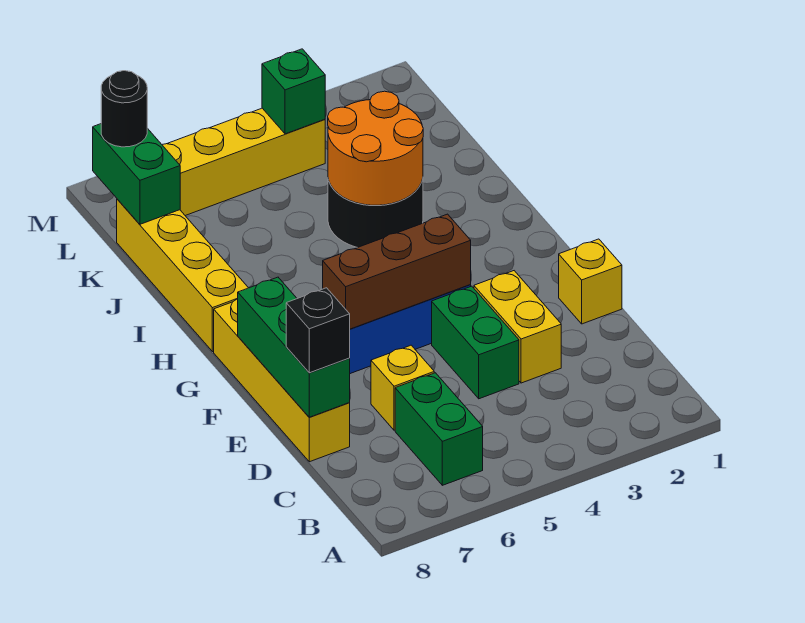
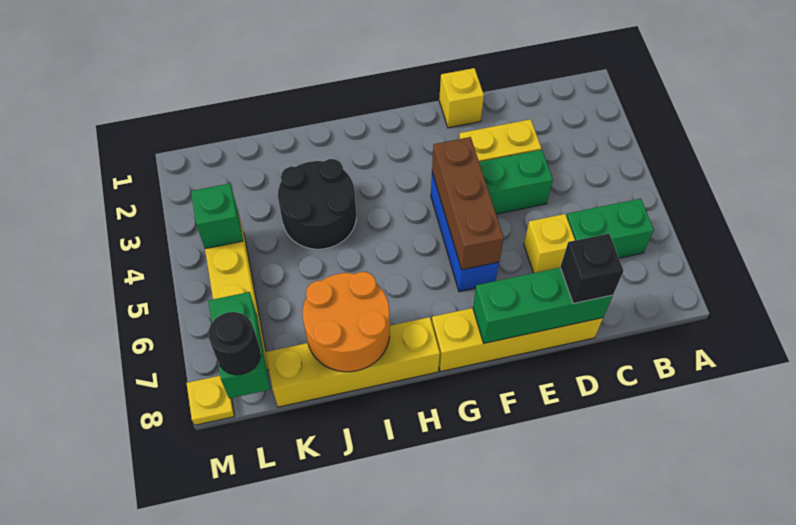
orange round brick I3:J4 level 2 -> orange round brick I7:J8 level 2
green brick K8:L8 level 2 -> green brick L7:L8 level 2
none -> yellow plate M8 level 1

